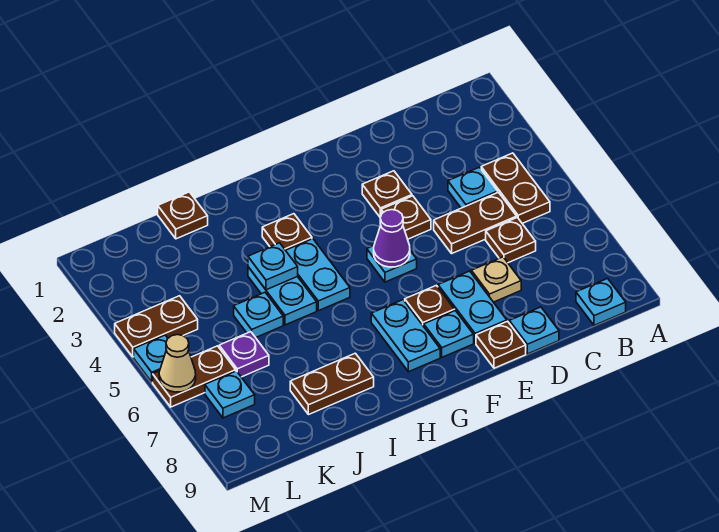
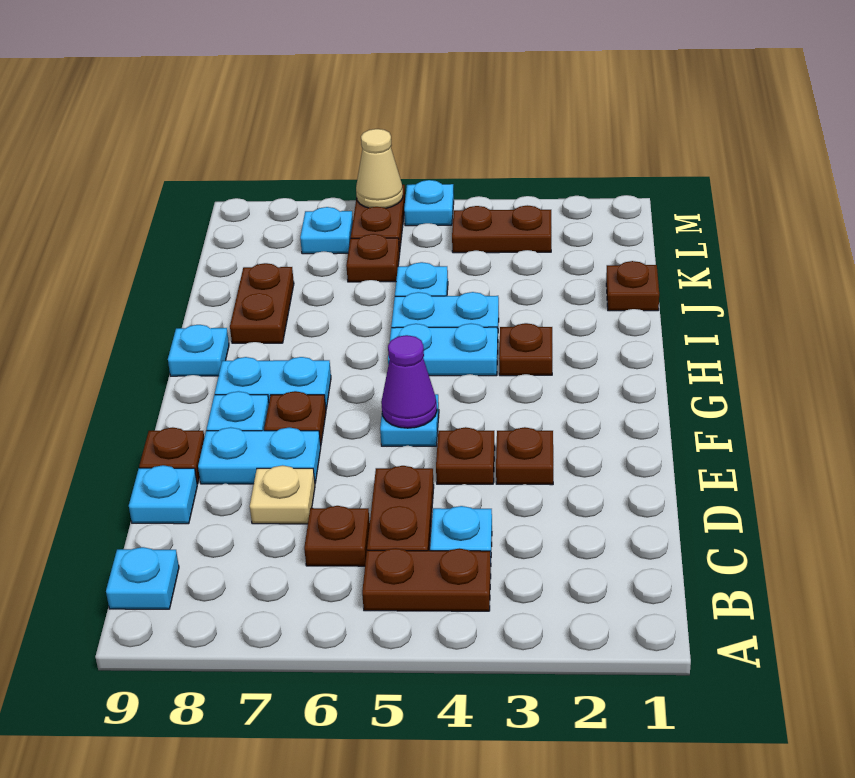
cyan plate I4 level 2 -> cyan plate H9 level 1
purple plate K6 level 1 -> brown plate K6 level 1
brown plate L4:M4 level 1 -> brown plate L3:L4 level 1

